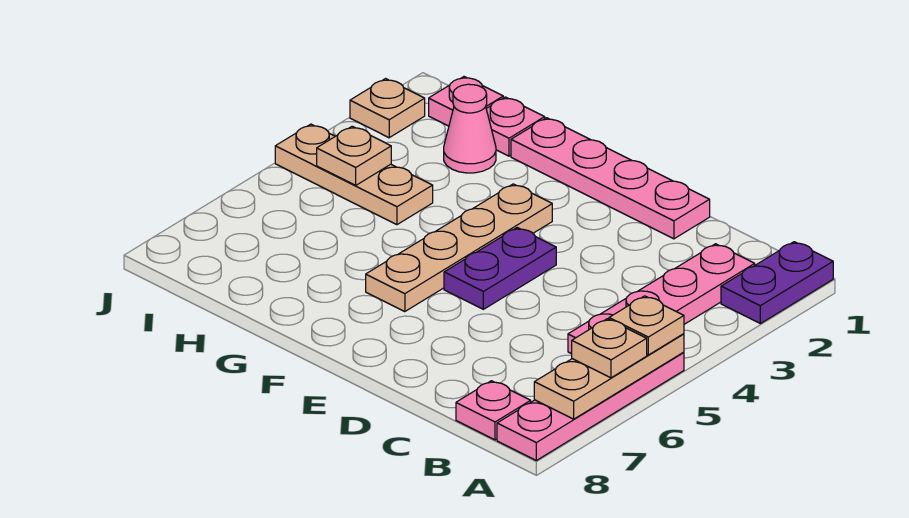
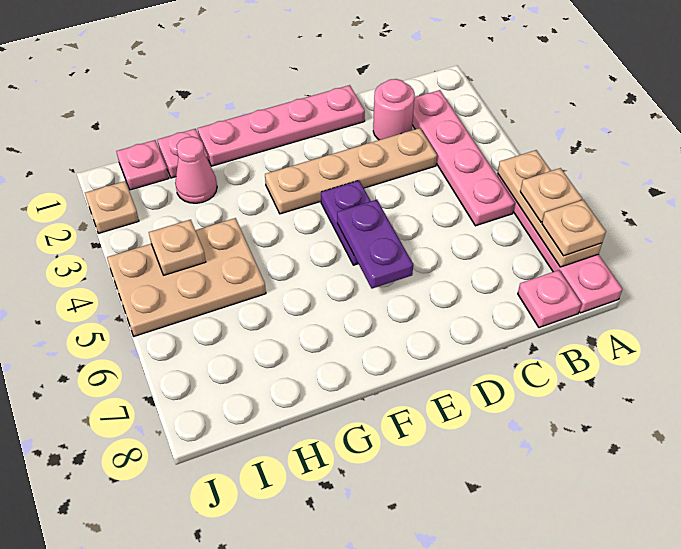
purple plate A1:A2 level 1 -> purple plate E5:E6 level 2
tan plate A5 level 3 -> tan plate A7 level 3
none -> pink round brick C2 level 1
tan plate F3:F6 level 1 -> tan plate C3:F3 level 1
tan plate H4:J4 level 1 -> tan plate H4:J5 level 1

